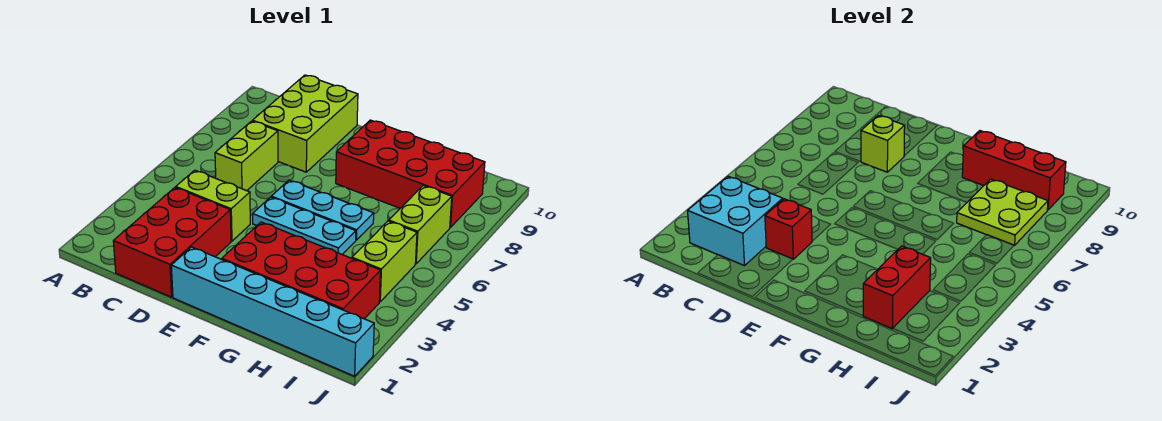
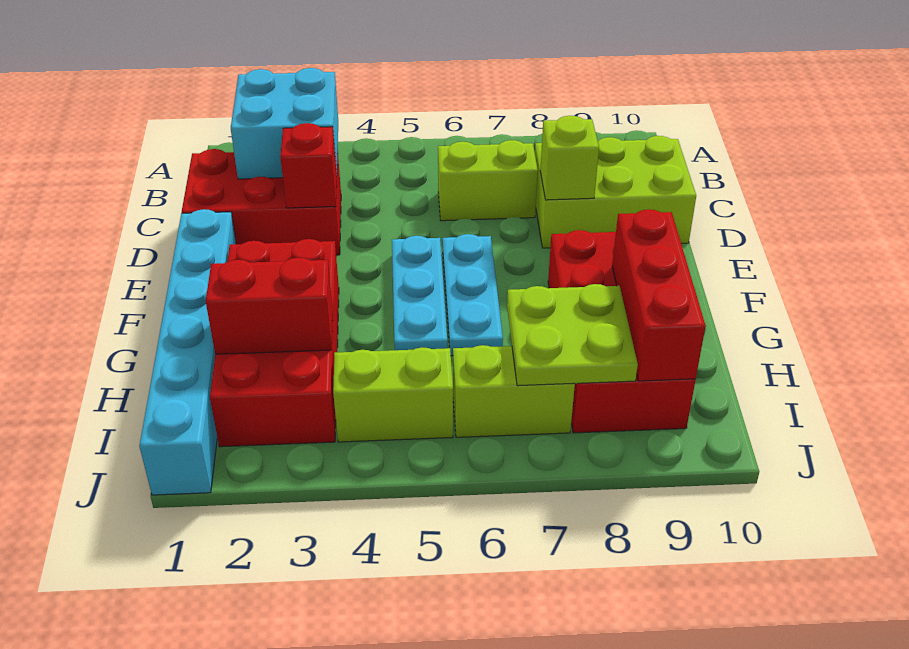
lime brick C4:D4 level 1 -> none

